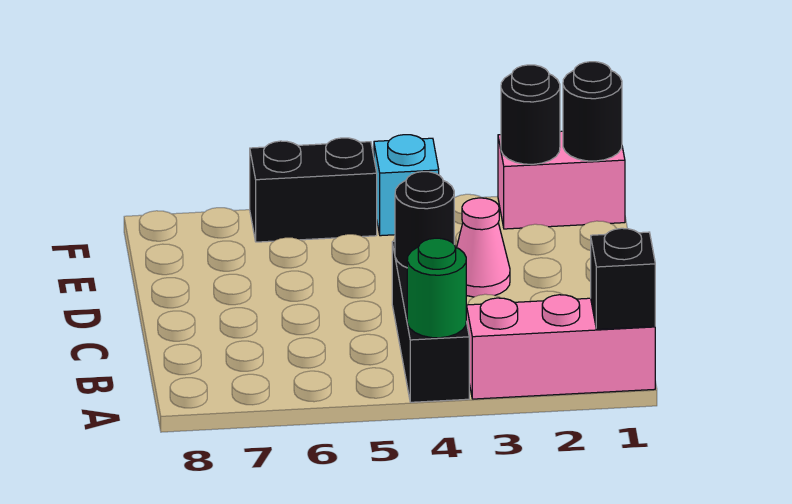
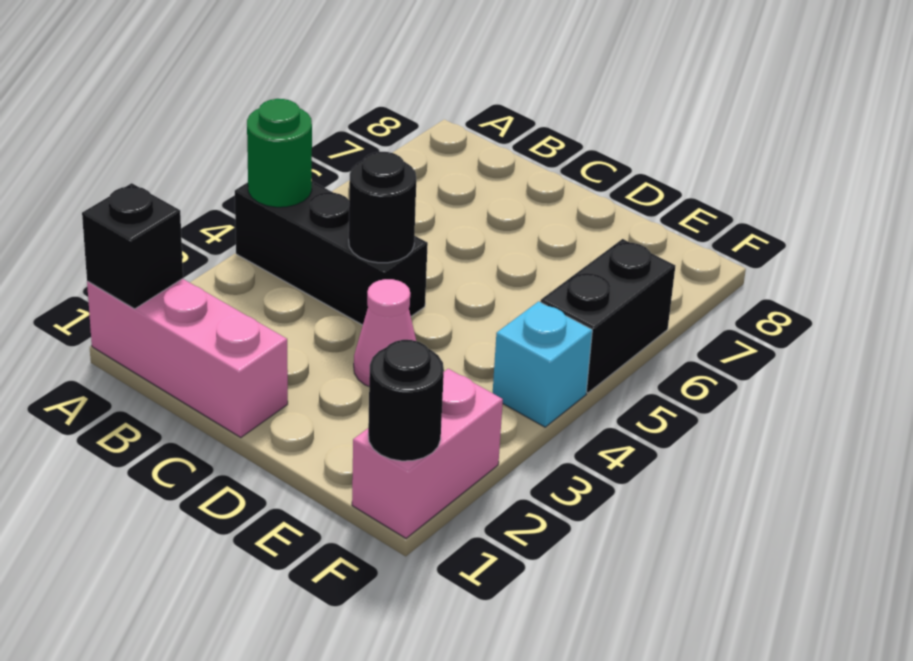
pink brick A1:A3 level 1 -> pink brick A1:C1 level 1
black round brick F2 level 2 -> none

